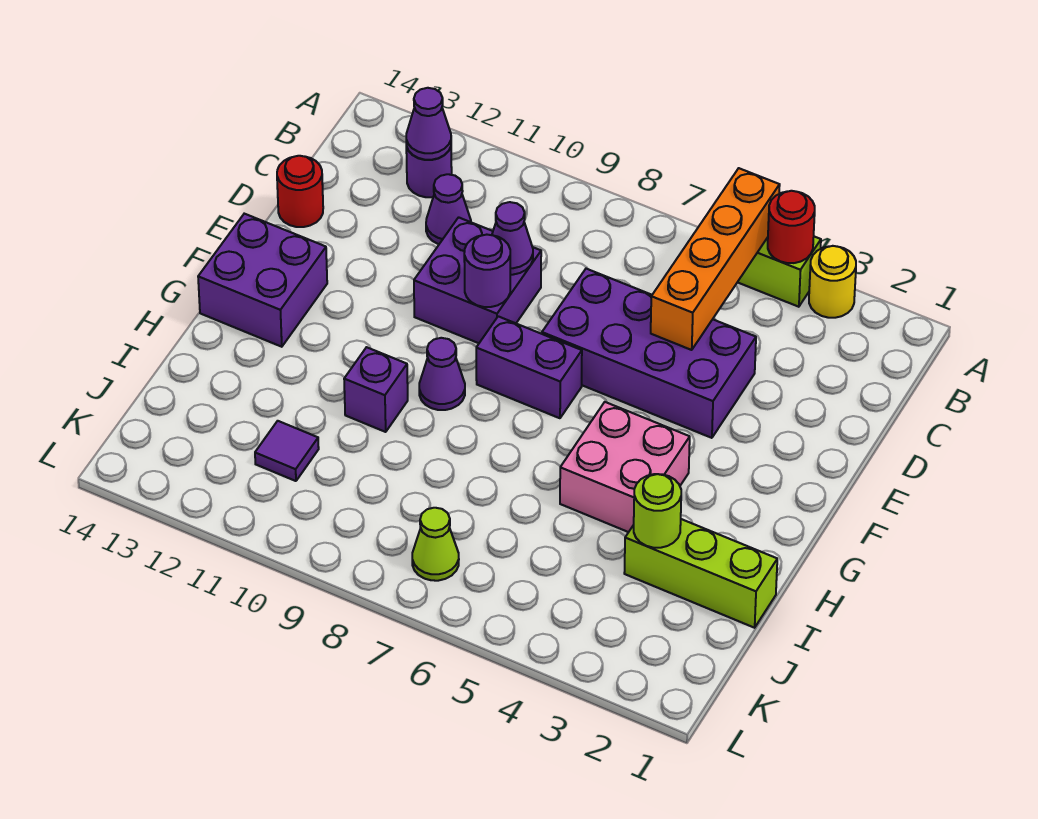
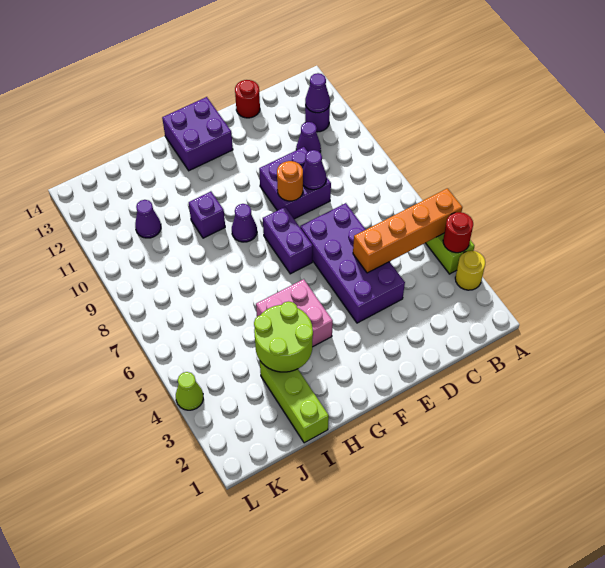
purple round brick E9 level 2 -> orange round brick E9 level 2
lime round brick I3 level 2 -> lime round brick H3:I4 level 2
purple tile J11 level 1 -> purple cone J11 level 1
lime cone K7 level 1 -> lime cone L4 level 1

